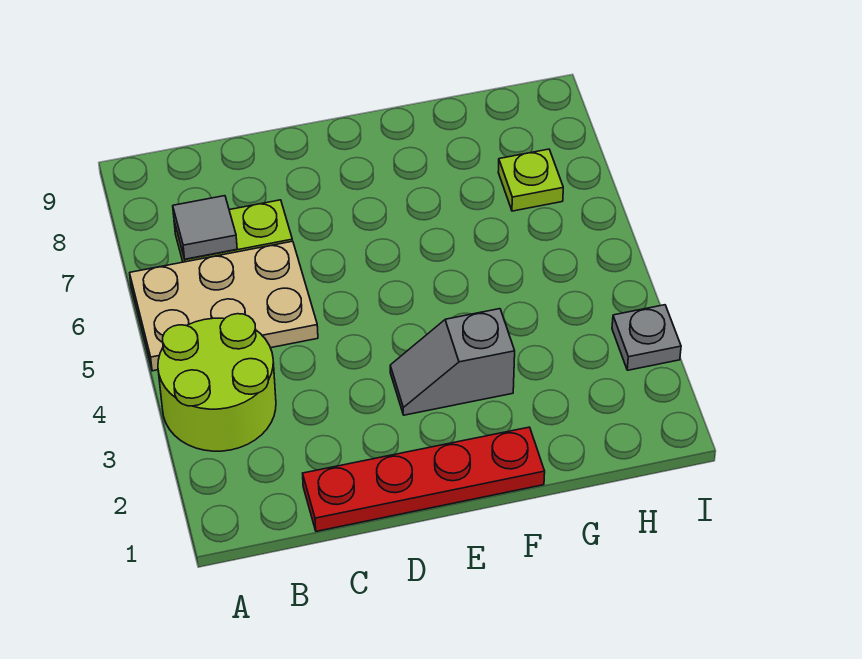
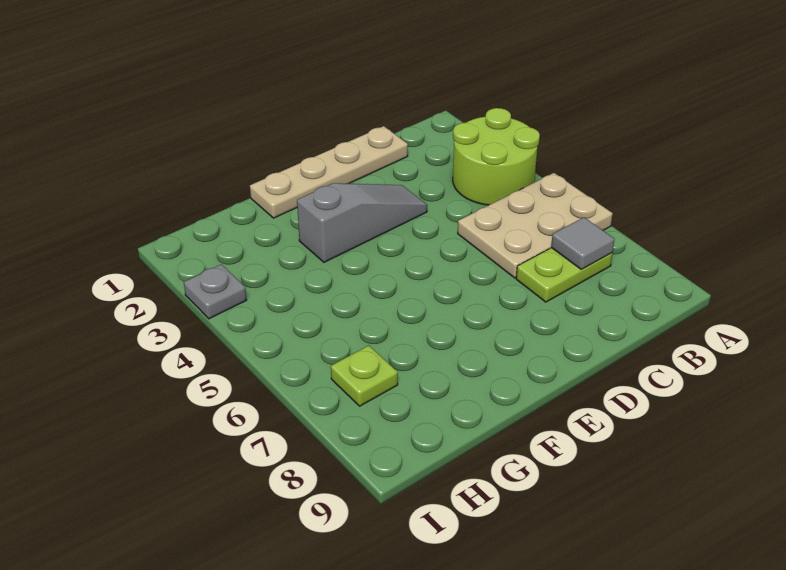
red plate C1:F1 level 1 -> tan plate C1:F1 level 1
grey slope E3:F3 level 1 top F -> grey slope D3:F3 level 1 top F

